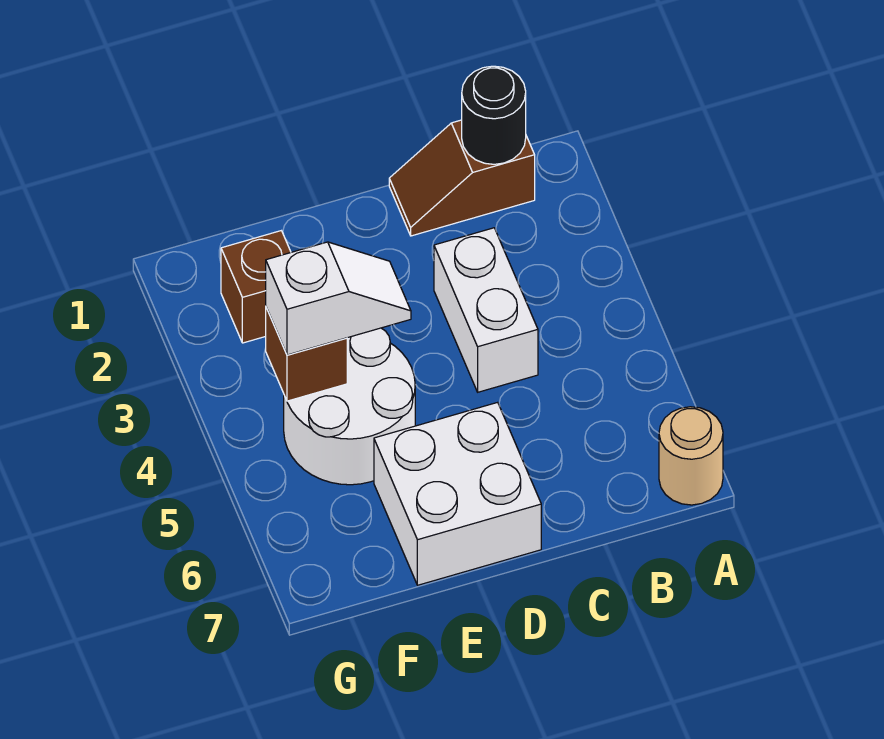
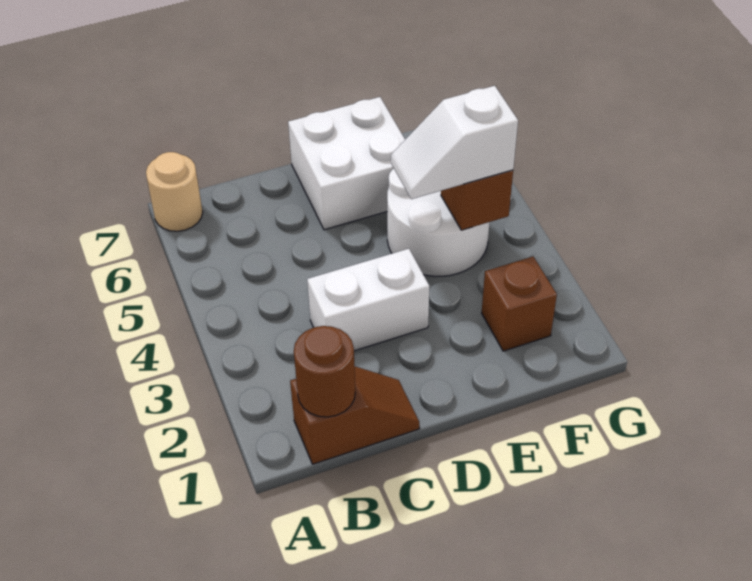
black round brick B1 level 2 -> brown round brick B1 level 2
white brick C3:C4 level 1 -> white brick C3:D3 level 1

